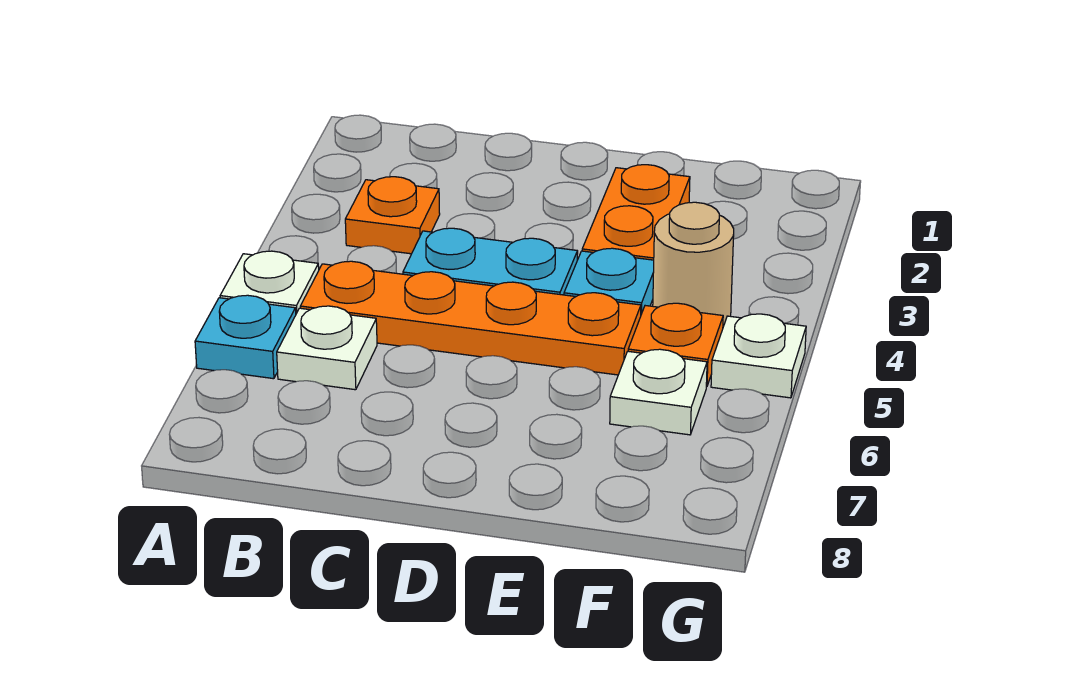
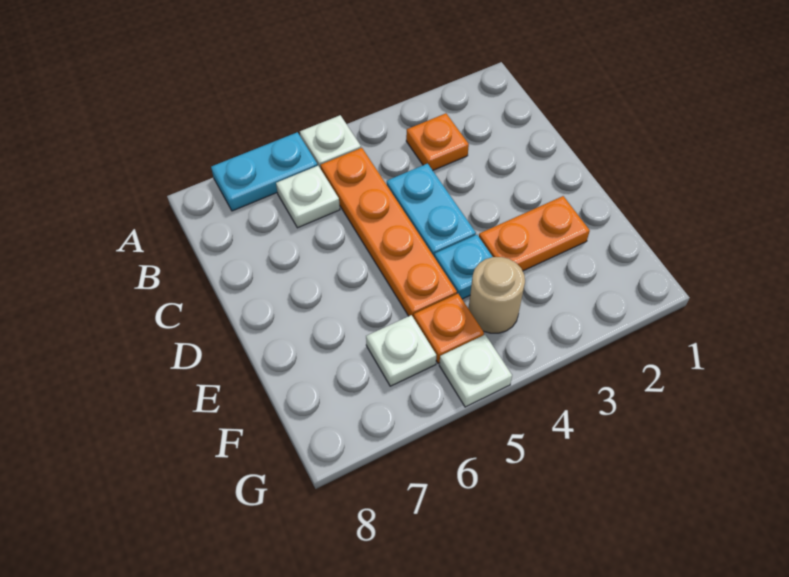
cyan plate A6 level 1 -> cyan plate A6:A7 level 1

